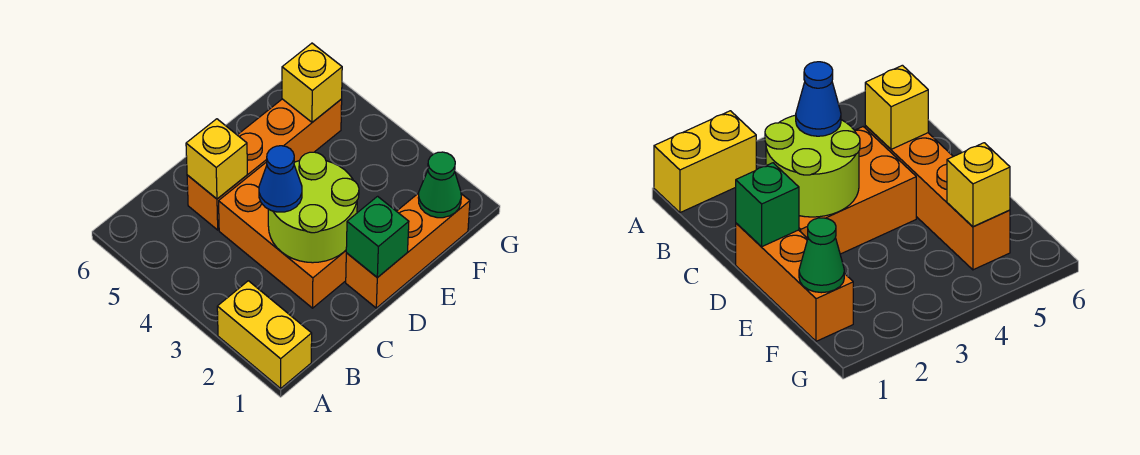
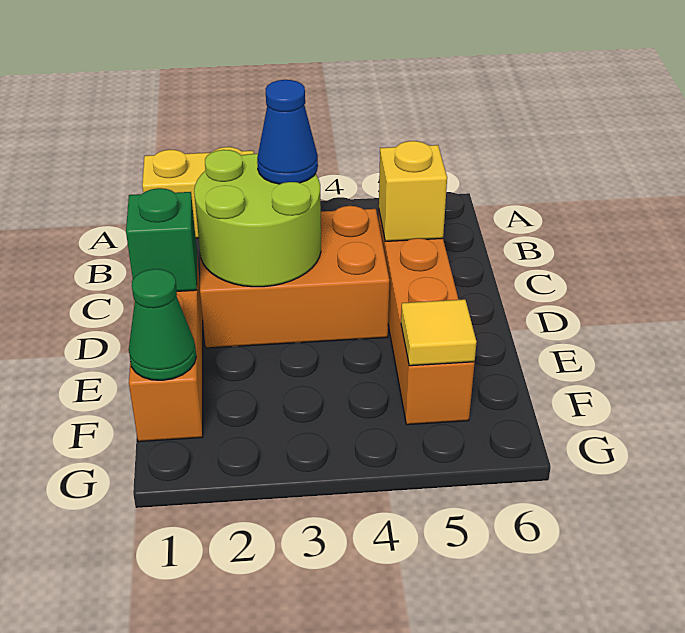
yellow brick F5 level 2 -> yellow tile F5 level 2

